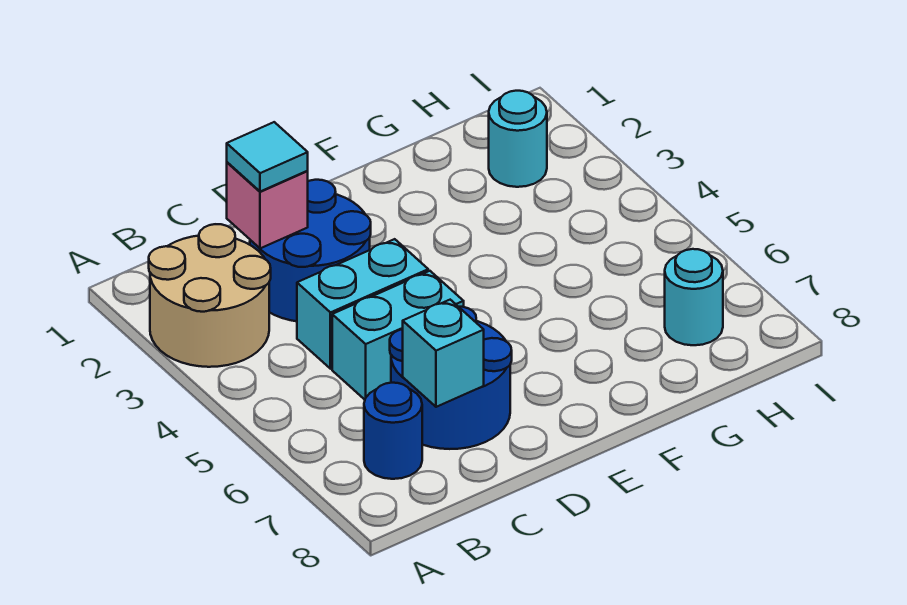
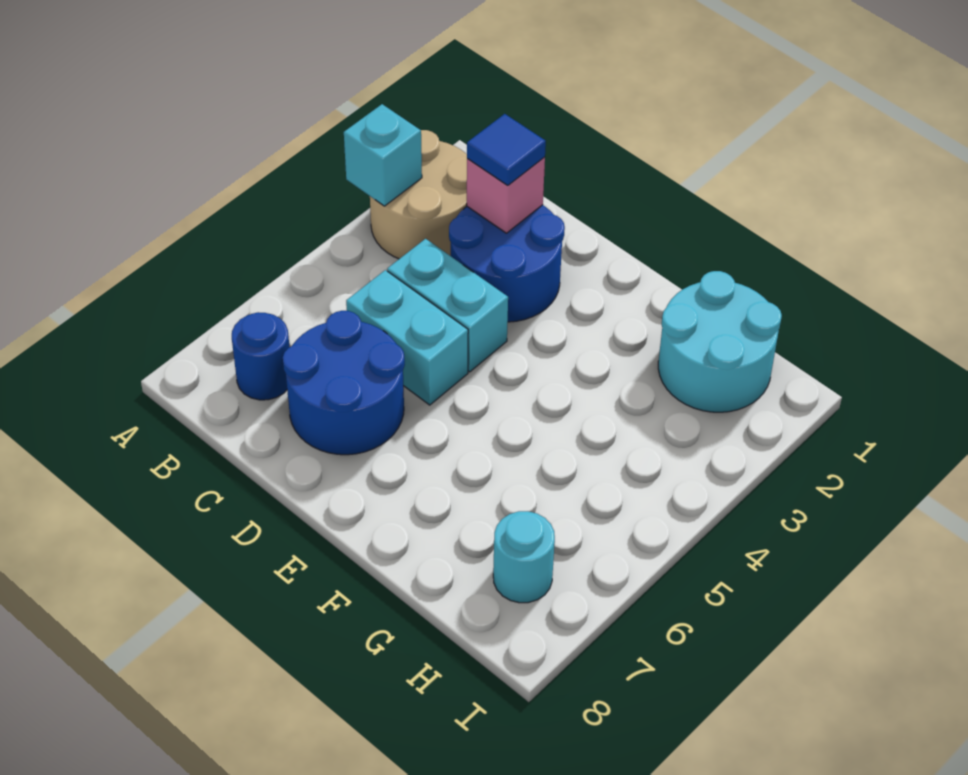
cyan tile C2 level 3 -> blue tile C2 level 3
cyan brick C7 level 2 -> cyan brick A3 level 2
cyan round brick H2 level 1 -> cyan round brick G1:H2 level 1

